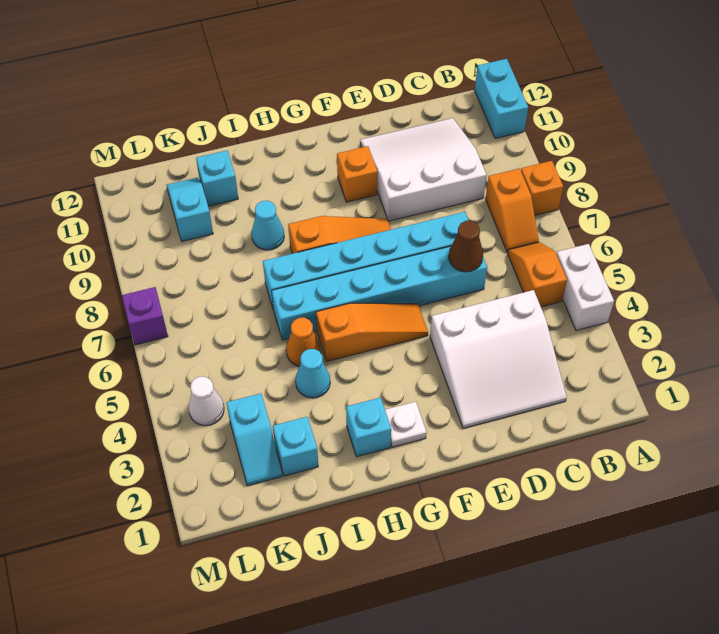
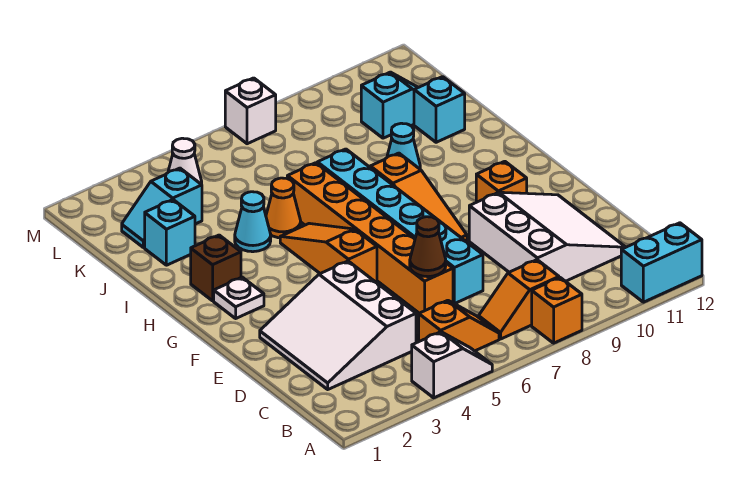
white brick A4:A5 level 1 -> white slope A4:A5 level 1 top 4
cyan brick D6:I6 level 1 -> orange brick D6:I6 level 1
orange slope F5:H5 level 1 top H -> orange slope F5:H5 level 1 top F
cyan brick H2 level 1 -> brown brick H2 level 1
purple brick M7 level 1 -> white brick M7 level 1

